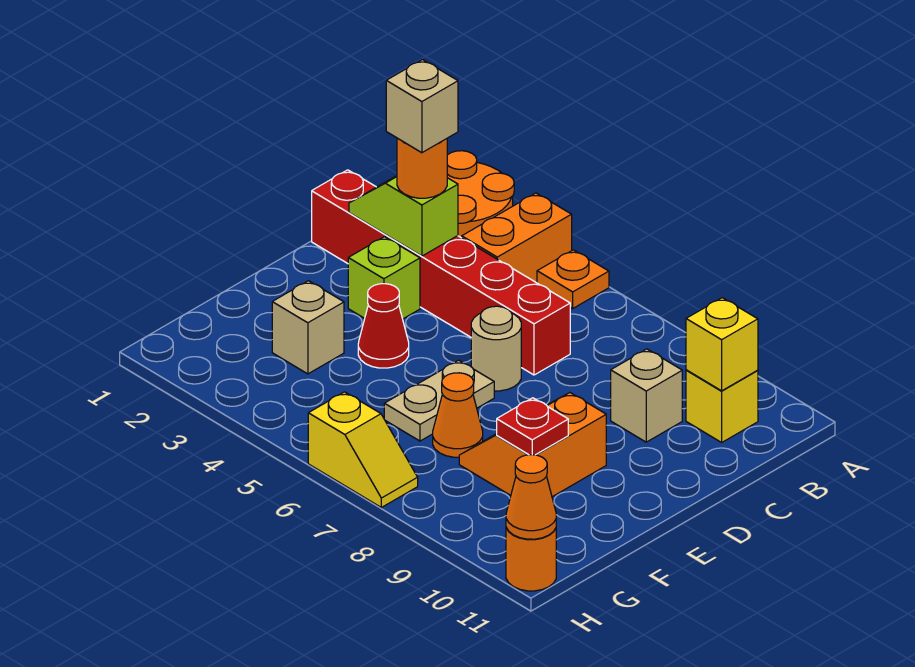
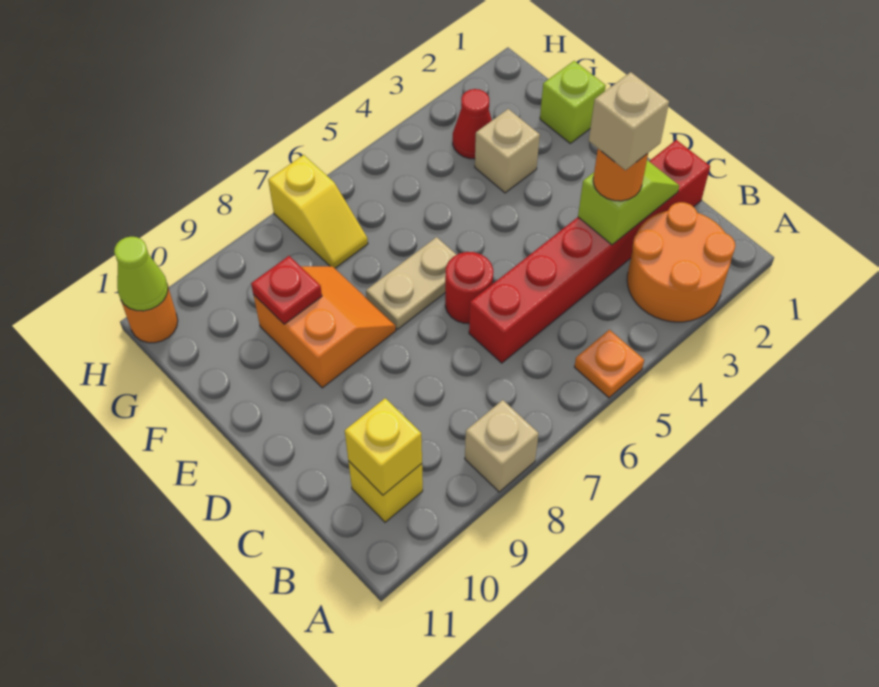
orange brick A4:B4 level 1 -> none
tan brick C9 level 1 -> tan brick A8 level 1
lime brick D3 level 1 -> lime brick F1 level 1
tan round brick D6 level 1 -> red round brick D6 level 1
red cone E4 level 1 -> red cone G3 level 1
tan plate E6:F6 level 1 -> tan plate E6:E7 level 1
orange cone F7 level 1 -> none
yellow slope H6:H7 level 1 top 6 -> yellow slope G7:H7 level 1 top H
orange cone H11 level 2 -> lime cone H11 level 2

